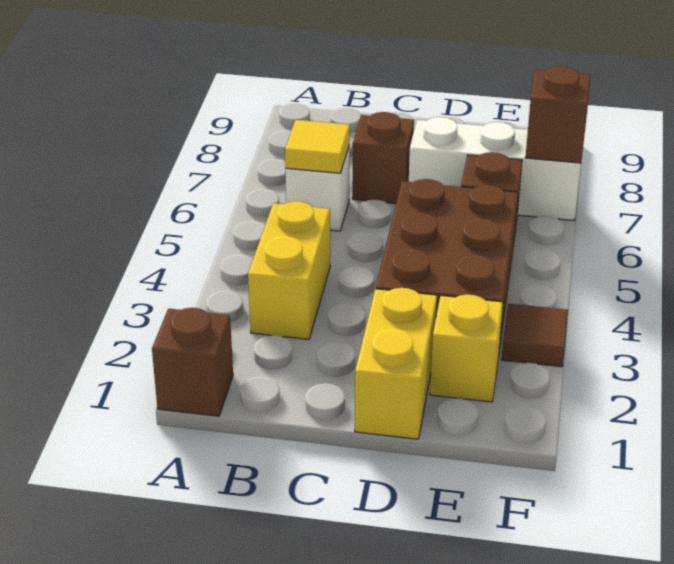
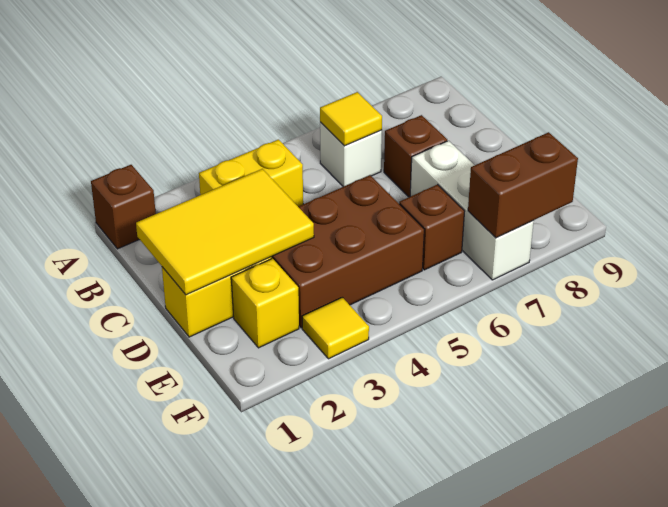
none -> yellow tile C1:D3 level 2
brown tile F3 level 1 -> yellow tile F3 level 1
brown brick F7 level 2 -> brown brick F7:F8 level 2

